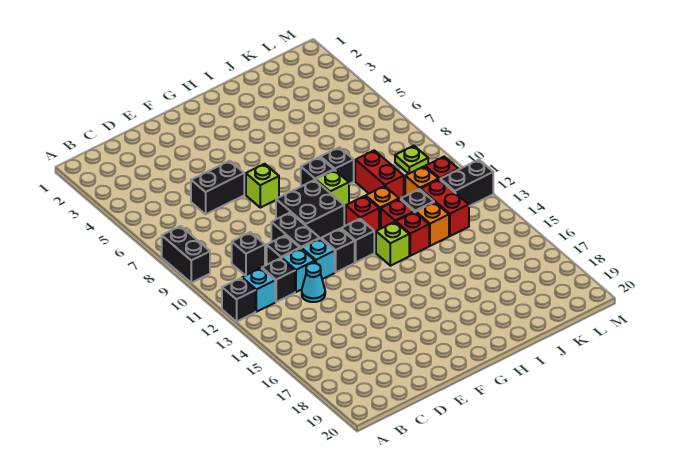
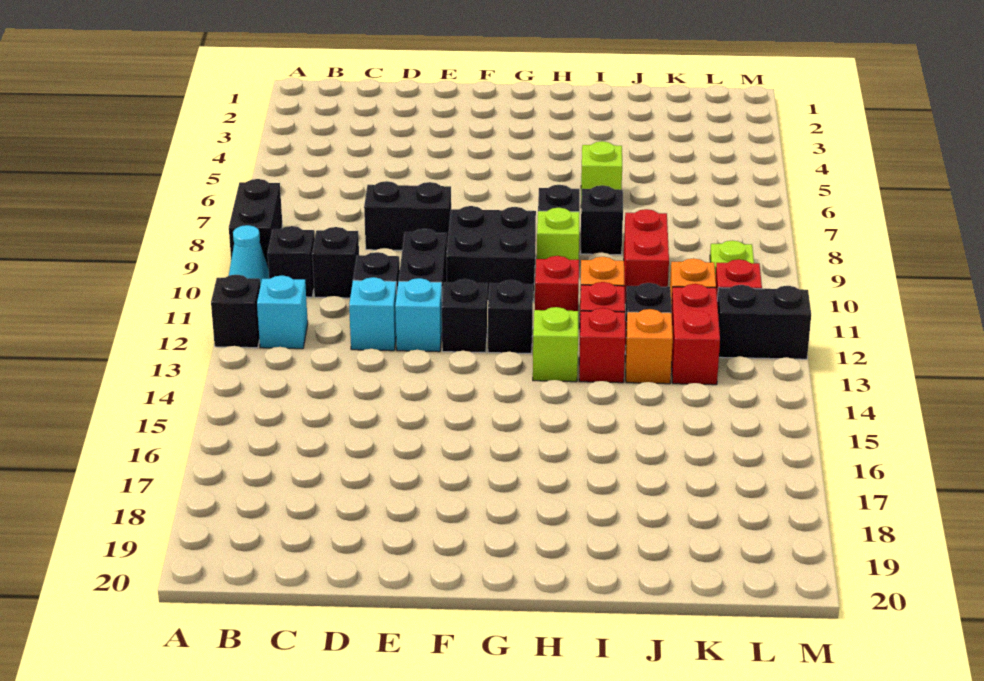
black brick C12 level 1 -> black brick B10 level 1
black brick D6:E6 level 1 -> black brick D8:E8 level 1
cyan cone D13 level 1 -> cyan cone A10 level 1
lime brick F7 level 1 -> lime brick I6 level 1

